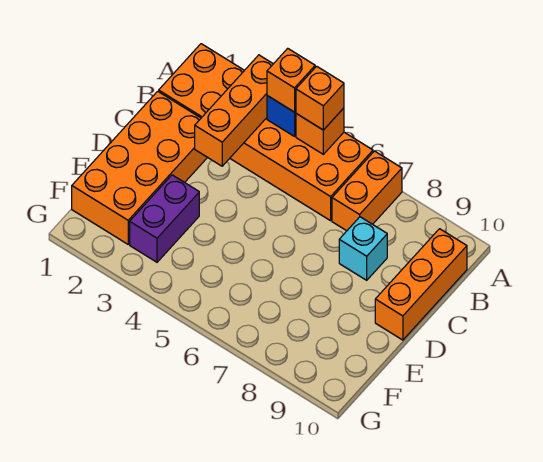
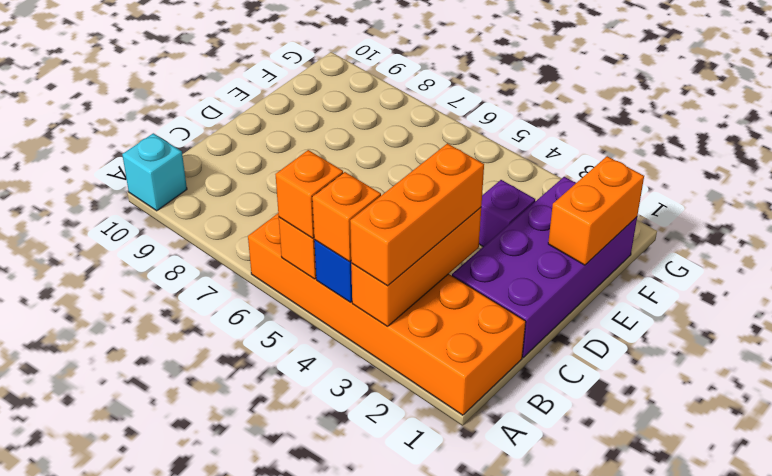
orange brick A7:B7 level 1 -> orange brick E1:F1 level 2
orange brick B10:D10 level 1 -> orange brick A3:C3 level 3
orange brick C1:F2 level 1 -> purple brick C1:F2 level 1
cyan brick C8 level 1 -> cyan brick A10 level 1
purple brick E3:F3 level 1 -> purple brick E3 level 1

